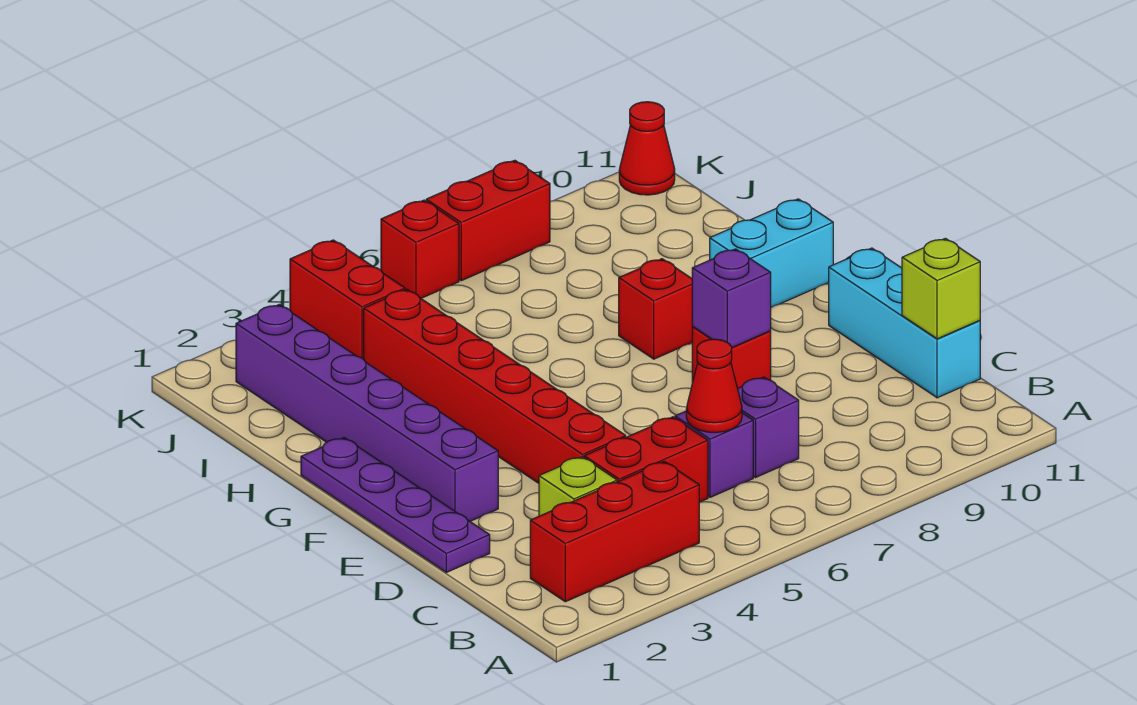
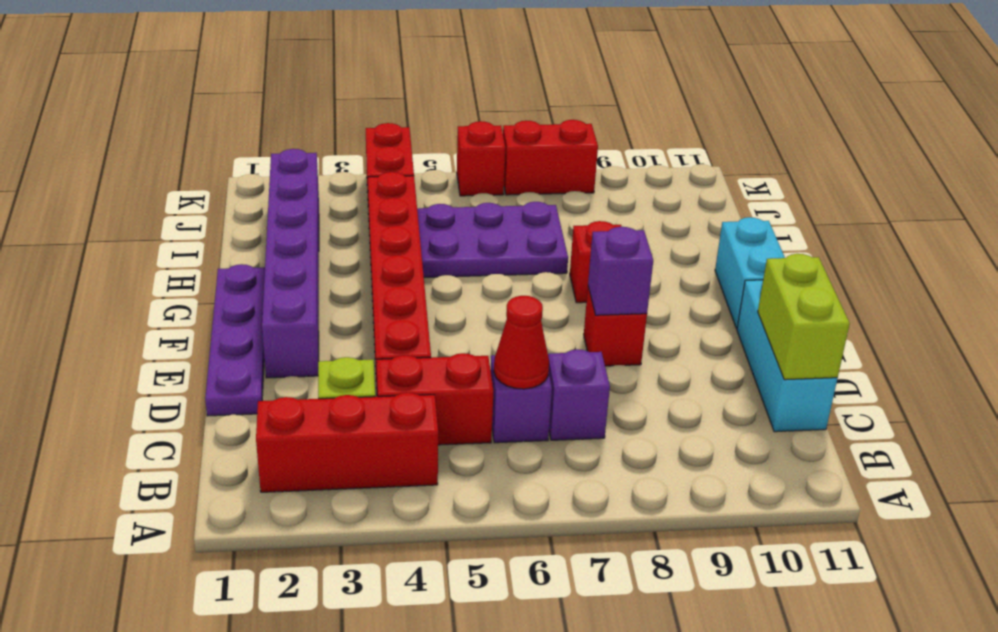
lime brick C11 level 2 -> lime brick C11:D11 level 2
cyan brick G10:G11 level 1 -> cyan brick F11:G11 level 1
none -> purple plate H5:I7 level 1
red cone K11 level 1 -> none

